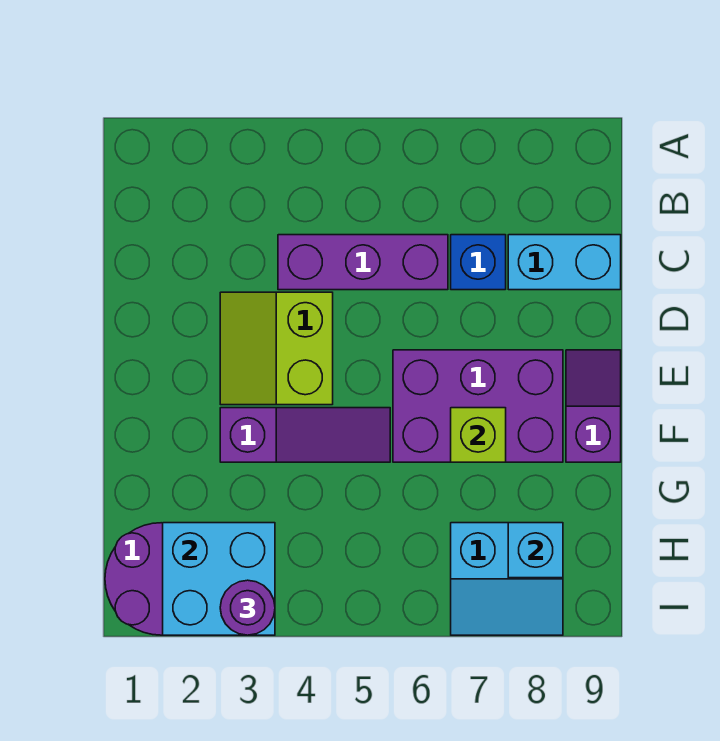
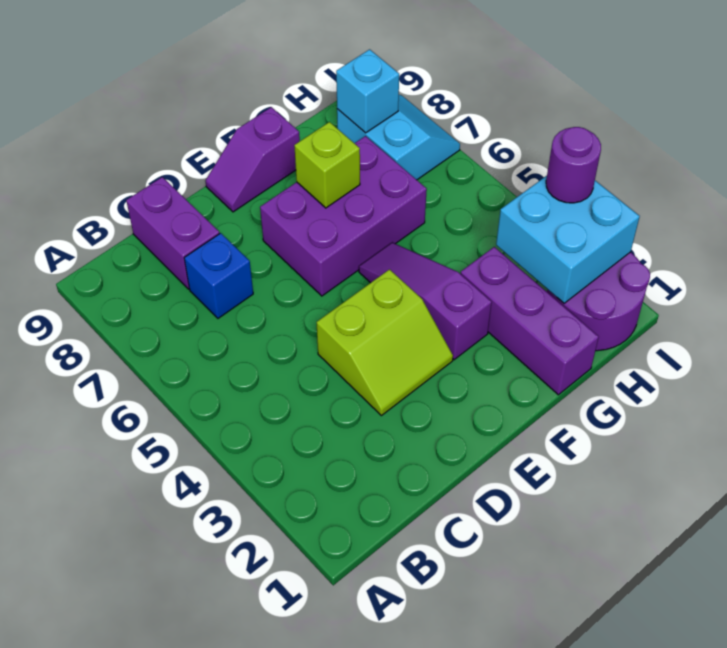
purple brick C4:C6 level 1 -> purple brick G1:G3 level 1
cyan brick C8:C9 level 1 -> purple brick C8:C9 level 1
purple brick E6:F8 level 1 -> purple brick E6:G7 level 1

